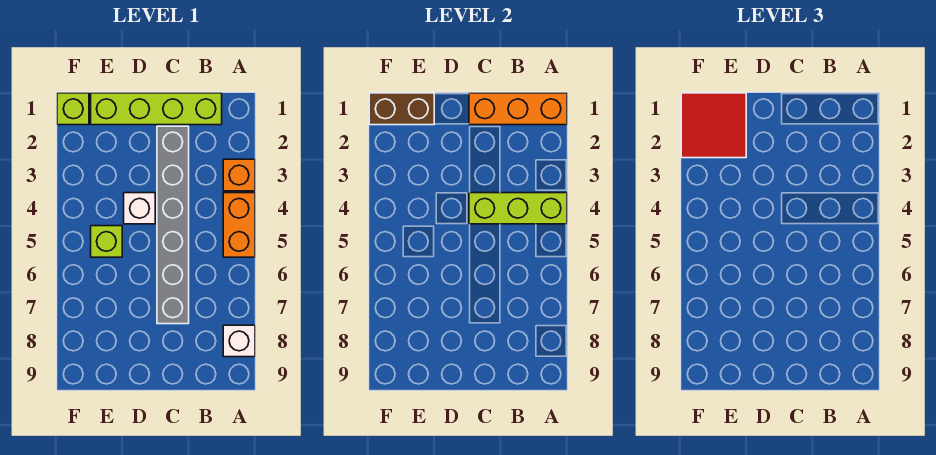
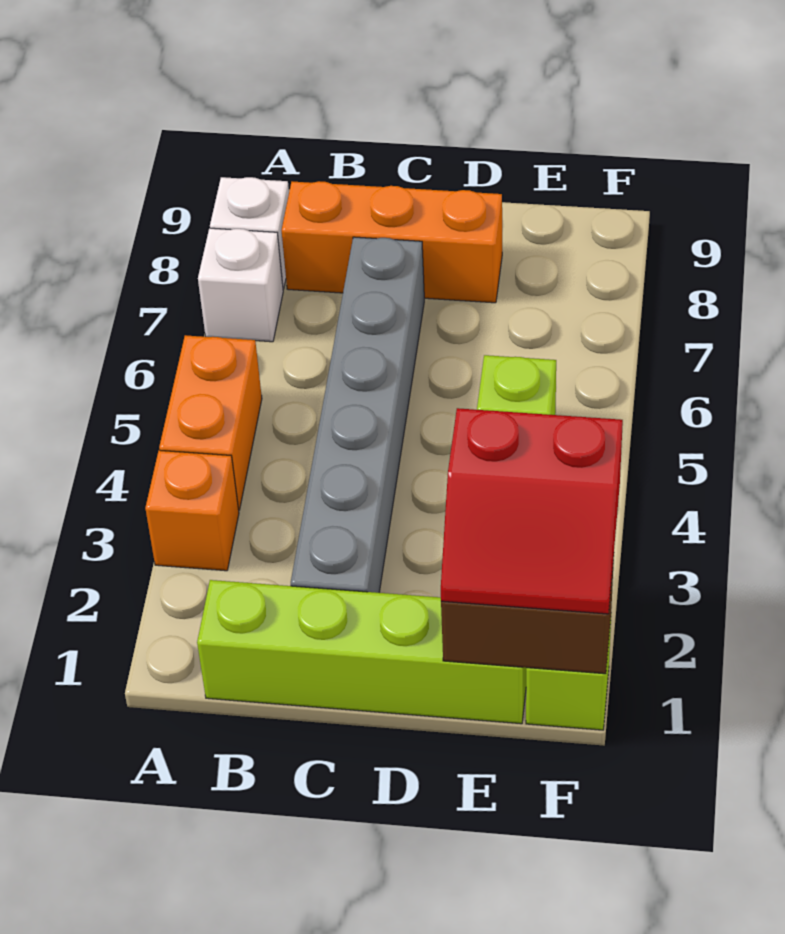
orange brick A1:C1 level 2 -> orange brick B8:D8 level 1
lime brick A4:C4 level 2 -> none
white brick D4 level 1 -> white brick A7 level 1
red tile E1:F2 level 3 -> red slope E1:F2 level 3 top 2

